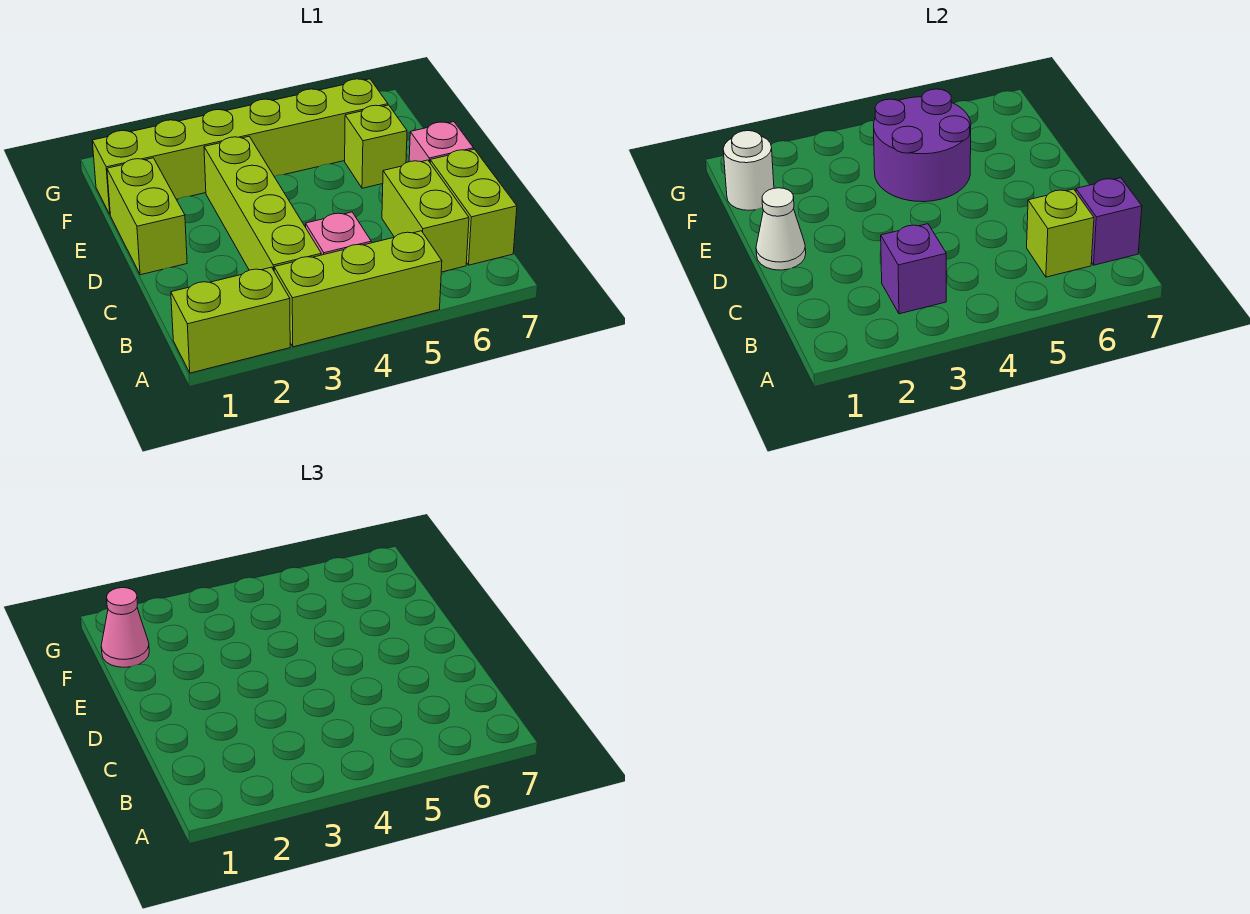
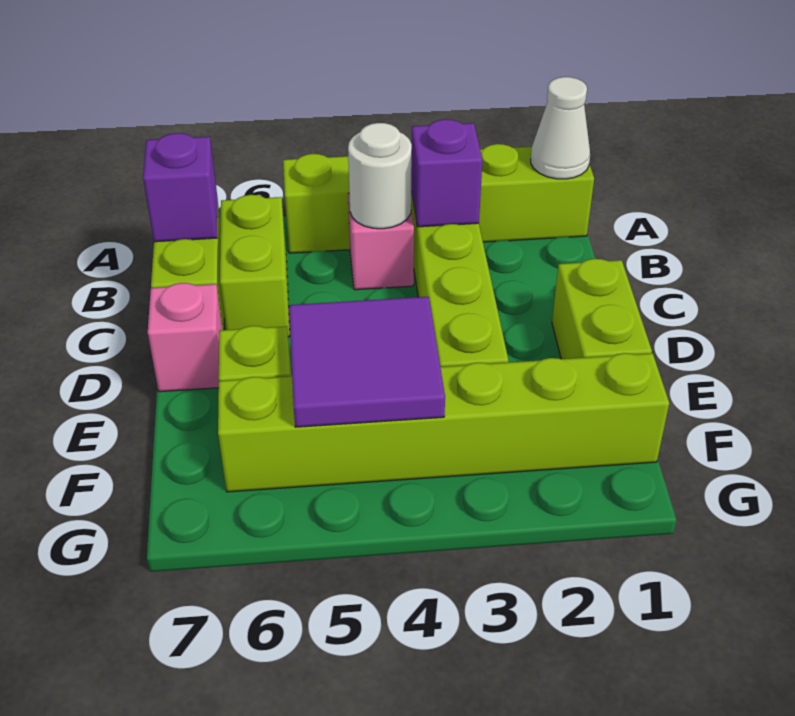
lime brick B6 level 2 -> none
white cone D1 level 2 -> white cone A1 level 2
purple round brick E4:F5 level 2 -> purple tile E4:F5 level 2
white round brick F1 level 2 -> white round brick B4 level 2
pink cone F1 level 3 -> none

